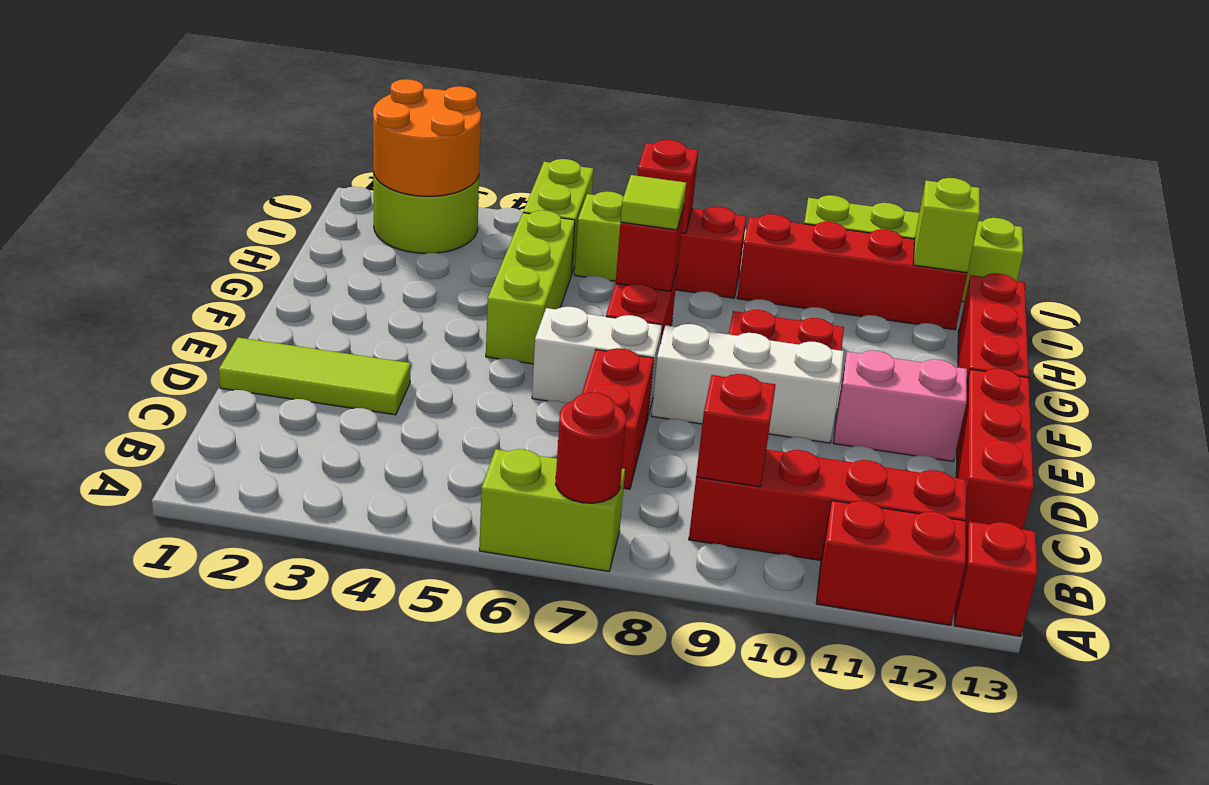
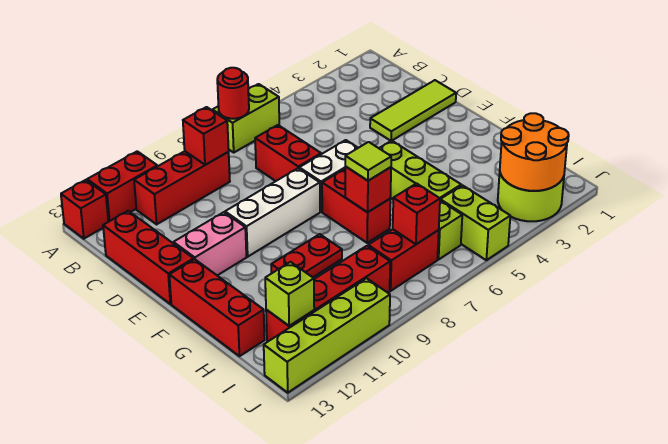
red brick B9:B12 level 1 -> red brick B9:B11 level 1

